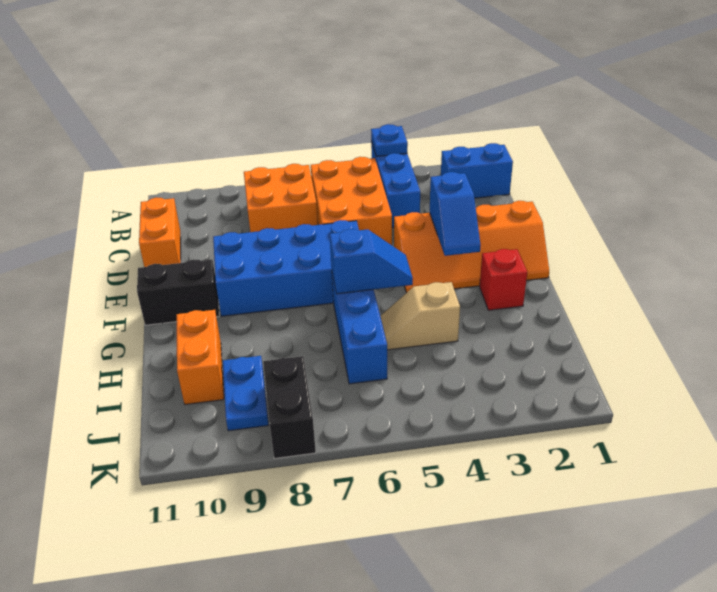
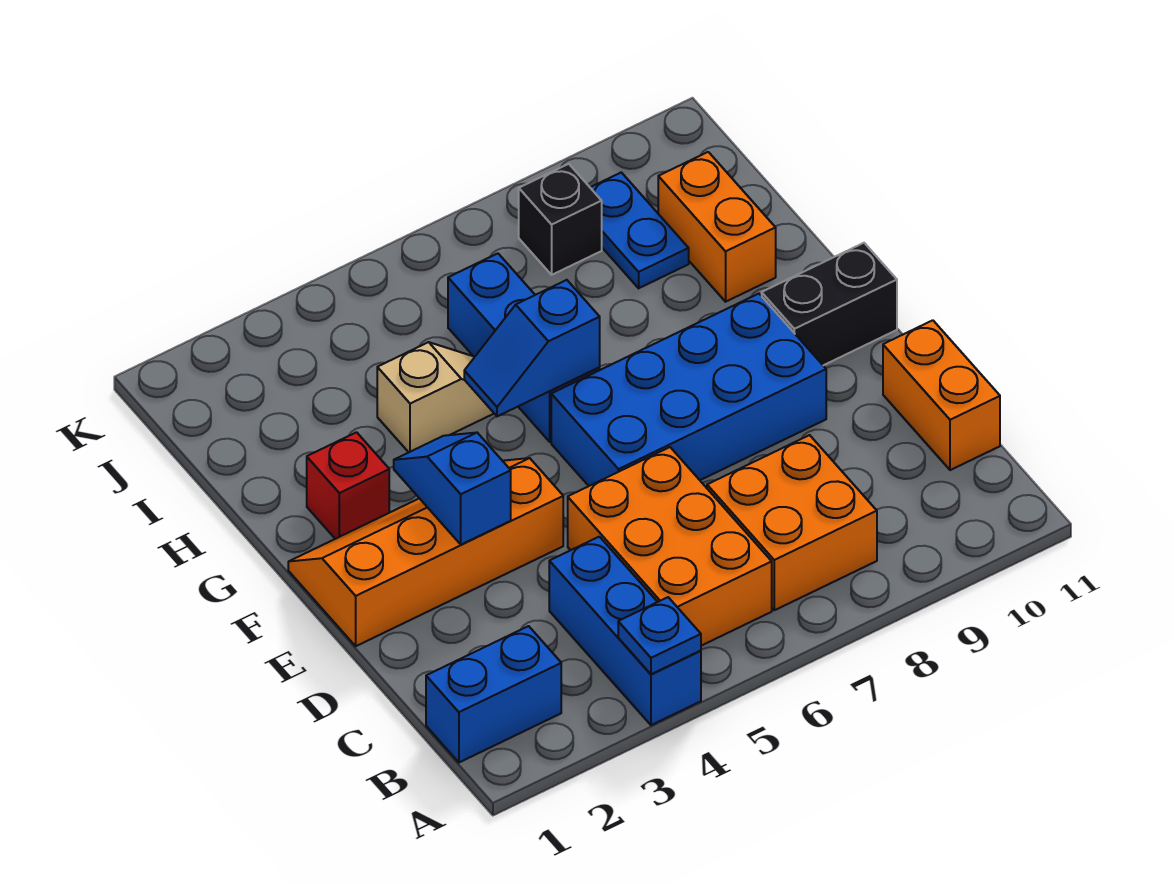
black brick J8:K8 level 1 -> black brick J8 level 1

